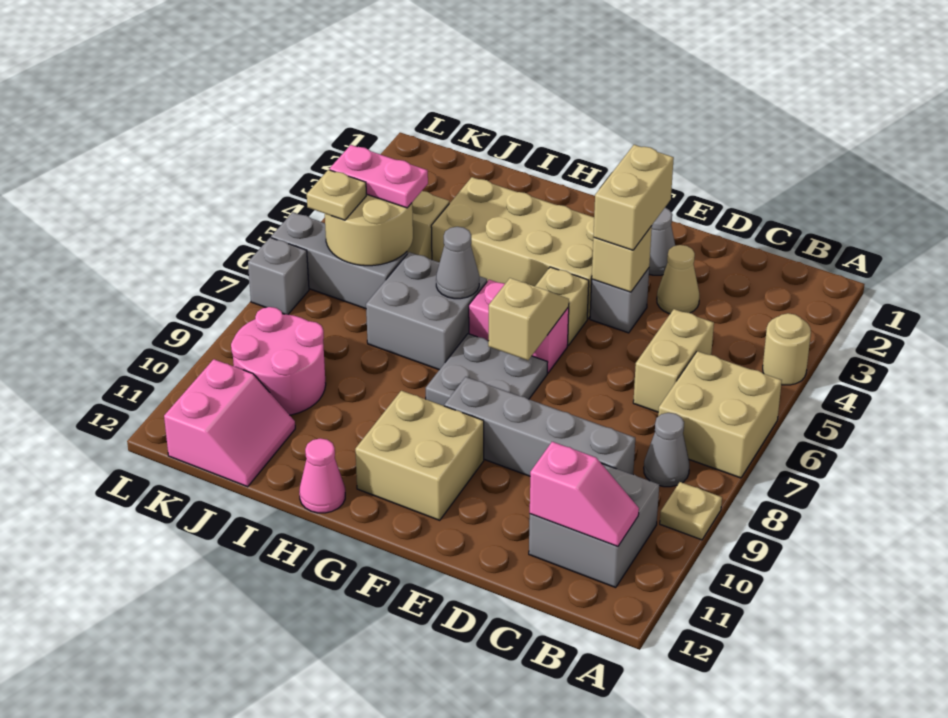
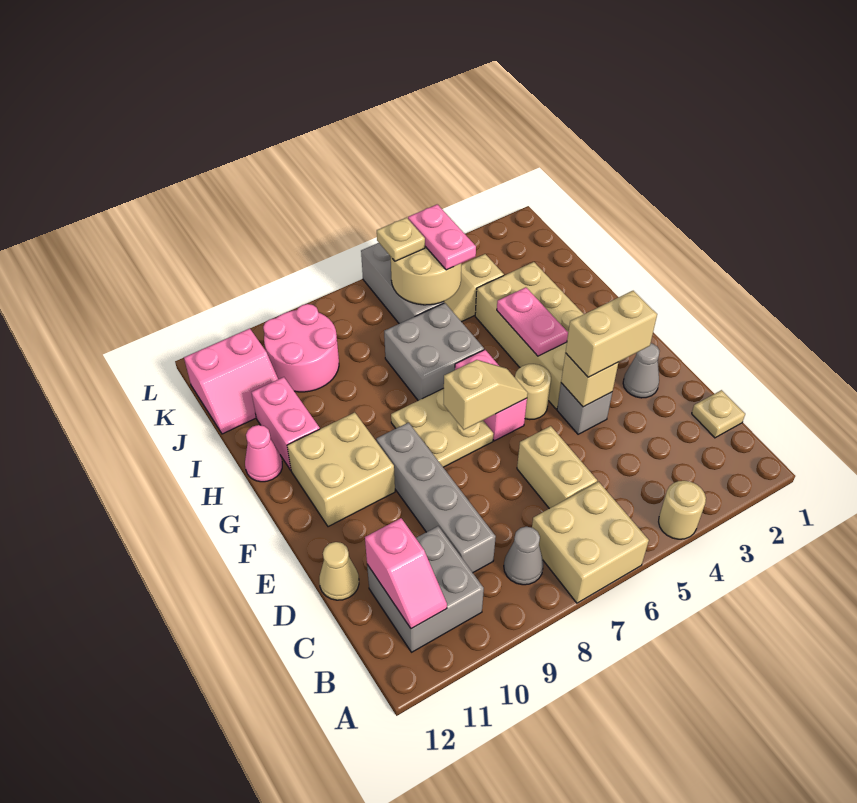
tan plate A9 level 1 -> tan plate C1 level 1
tan brick C5:C6 level 1 -> tan brick C6:D6 level 1
tan cone D3 level 1 -> tan cone D12 level 1
tan brick F5 level 1 -> tan round brick F5 level 1
grey plate F7:G8 level 1 -> tan plate F7:G8 level 1
none -> pink plate G4:H4 level 2
grey cone H6 level 2 -> none
none -> pink brick H11:I11 level 1
grey brick L7 level 1 -> none

